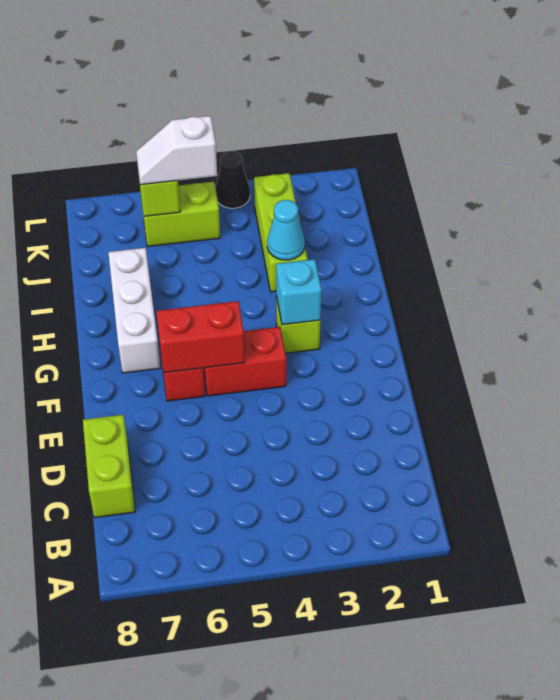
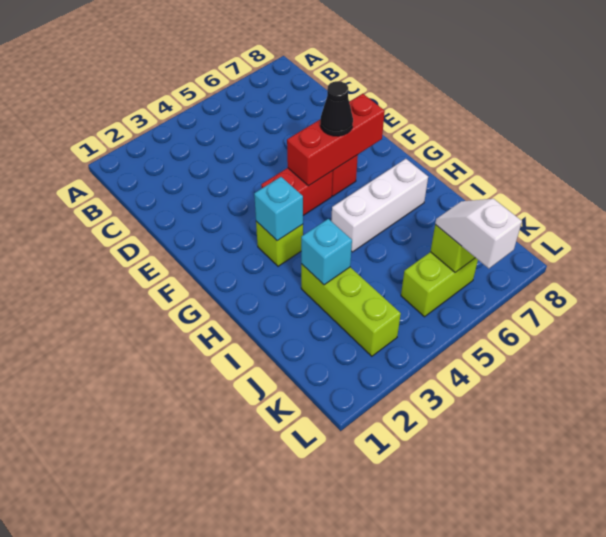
lime brick C8:D8 level 1 -> none
red brick F5:F6 level 2 -> red brick F5:F7 level 2
white brick G7:I7 level 1 -> white brick H5:H7 level 1
cyan cone I3 level 2 -> cyan brick I3 level 2
white slope K5:K6 level 3 top 5 -> white slope K6:L6 level 3 top L
black cone L4 level 1 -> black cone F6 level 3

